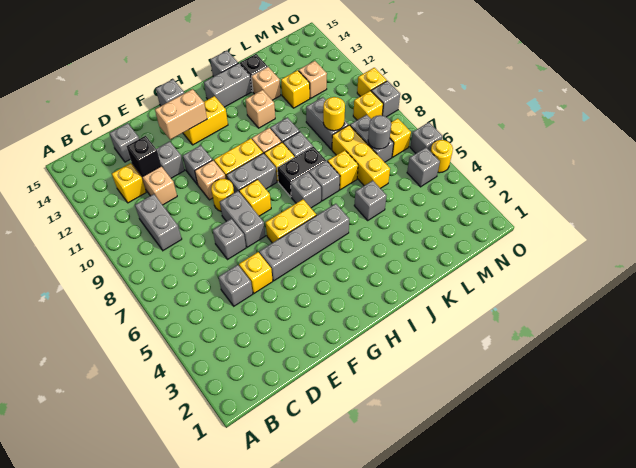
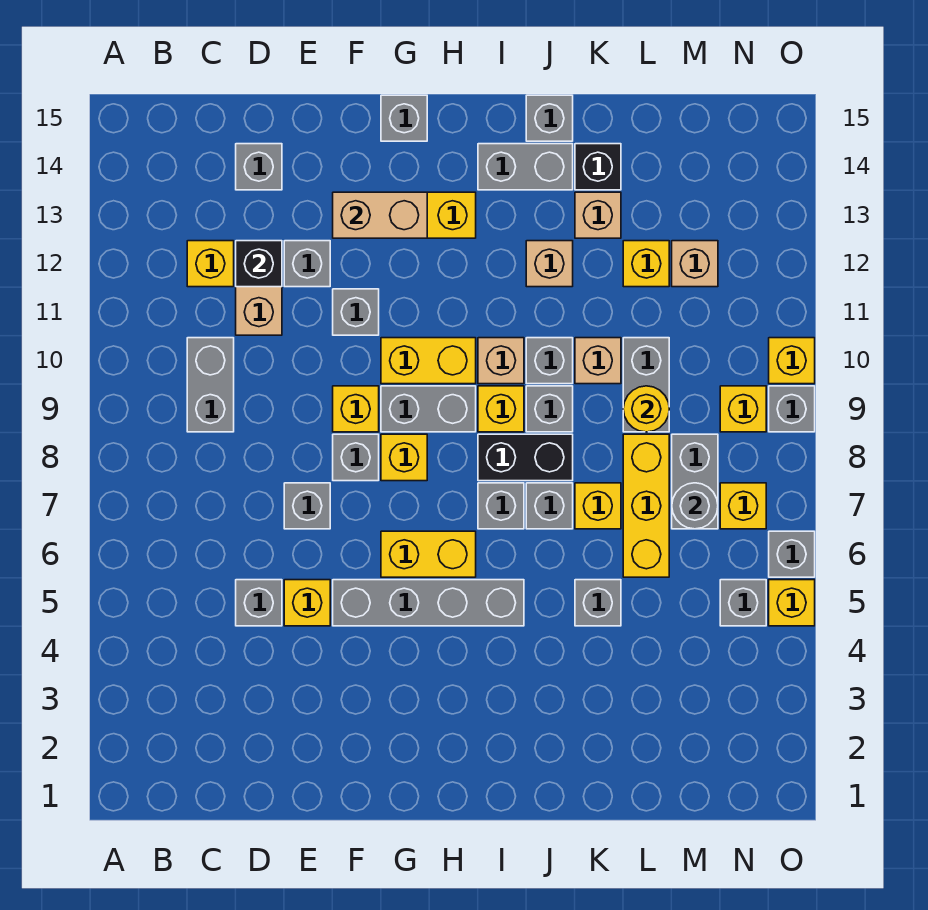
grey brick F7:F8 level 1 -> grey brick F8 level 1
yellow round brick F9 level 1 -> yellow brick F9 level 1
tan brick F10 level 1 -> tan brick K10 level 1
yellow round brick O5 level 1 -> yellow brick O5 level 1

